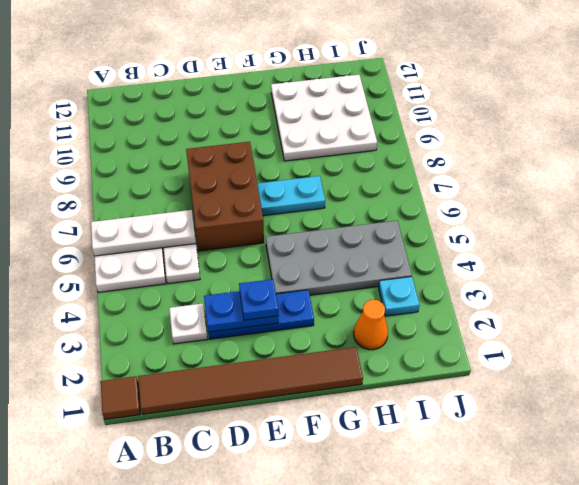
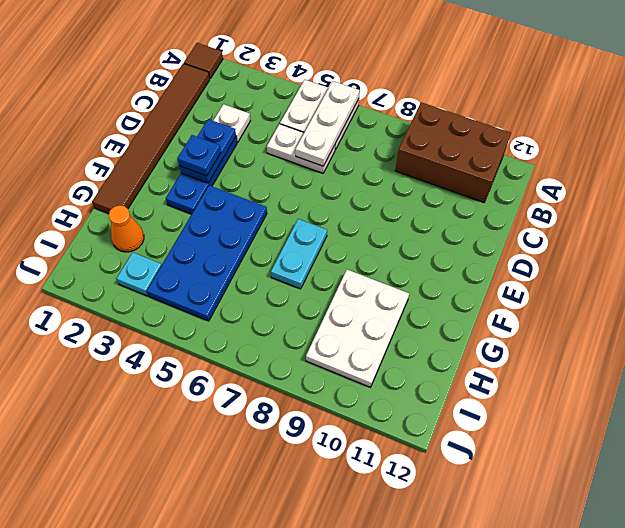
brown brick D6:E8 level 1 -> brown brick A9:B11 level 1
grey plate F4:I5 level 1 -> blue plate F4:I5 level 1
white plate G9:I11 level 1 -> white plate G9:I10 level 1

